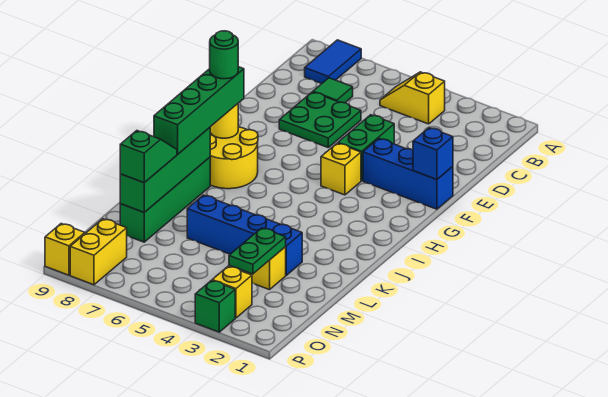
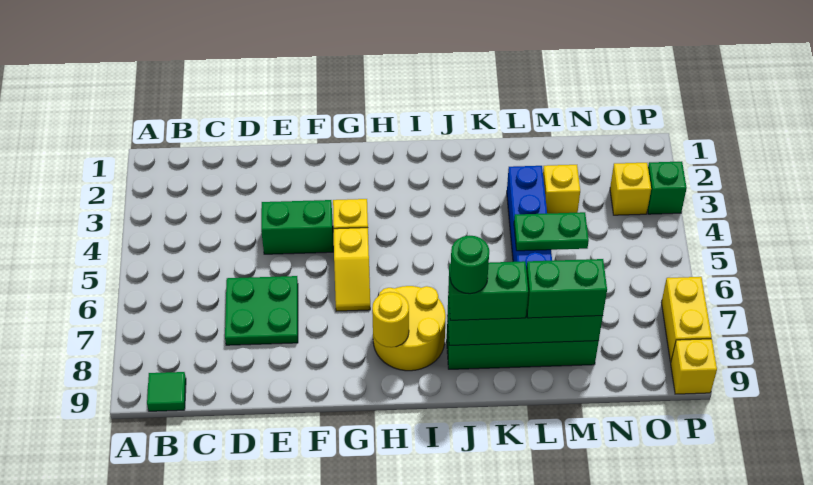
blue tile A8:B8 level 1 -> none
yellow slope B4:B5 level 1 top 4 -> yellow slope G5:G6 level 1 top 5
green tile C7 level 1 -> green tile B9 level 1
blue brick F1:F3 level 1 -> none
blue brick F1 level 2 -> none
green brick H8:K8 level 3 -> green brick J8:K8 level 3
green round brick H8 level 4 -> green round brick J8 level 4
green slope L8:M8 level 3 top M -> green brick L8:M8 level 3
green plate M3:N3 level 2 -> green plate L5:M5 level 2
yellow brick O8:P8 level 1 -> yellow brick P7:P8 level 1

